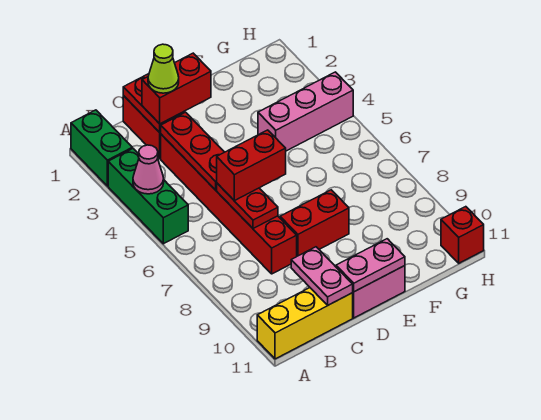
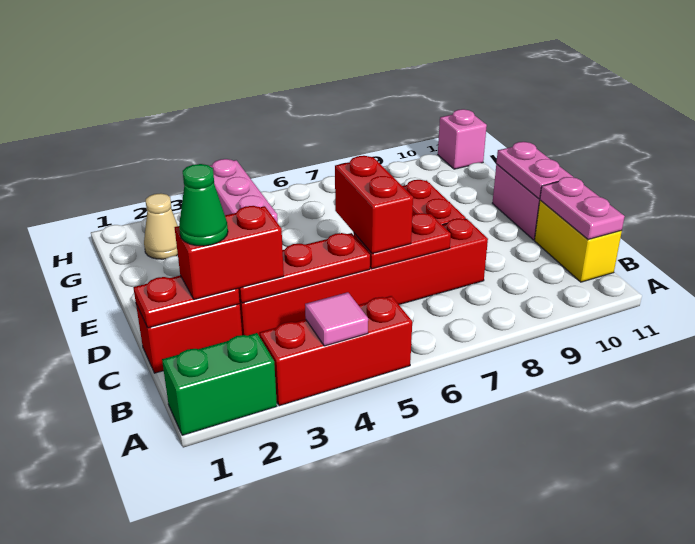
green brick A3:A5 level 1 -> red brick A3:A5 level 1
pink cone A4 level 2 -> pink tile A4 level 2
yellow brick A11:C11 level 1 -> yellow brick B11:C11 level 1
red brick C2:D2 level 3 -> red brick C2:C3 level 3
lime cone C2 level 4 -> green cone C2 level 4
pink plate C10:C11 level 2 -> pink plate B11:C11 level 2
none -> tan cone G2 level 1
red brick H11 level 1 -> pink brick H11 level 1

